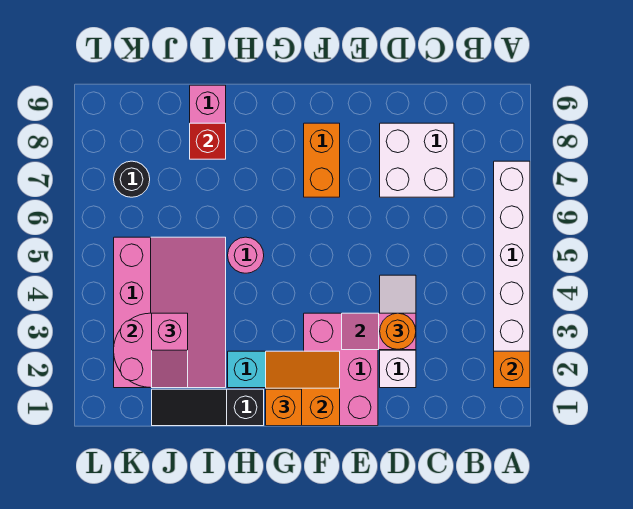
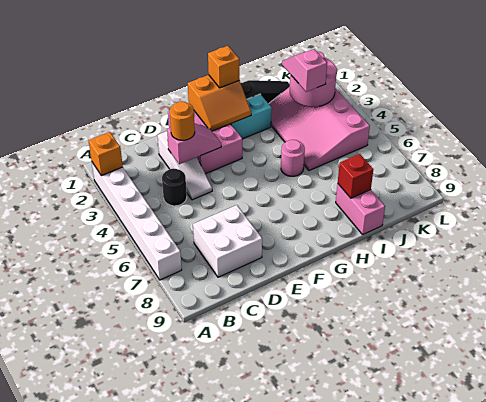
orange brick F7:F8 level 1 -> none
black round brick K7 level 1 -> black round brick C4 level 1

